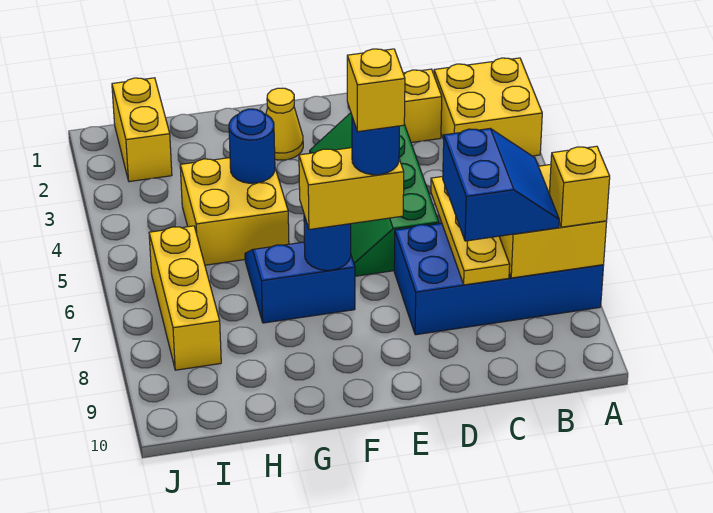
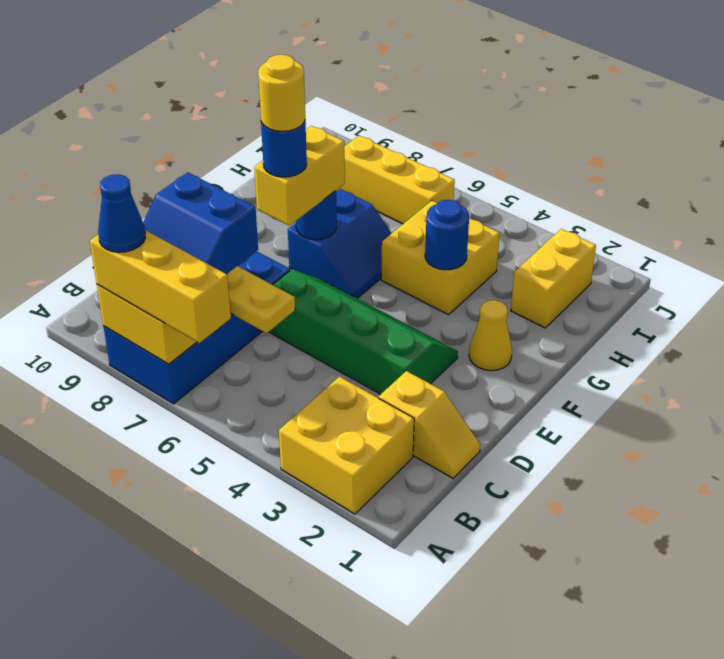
yellow brick A8 level 3 -> yellow brick A6:A8 level 3
none -> blue cone A8 level 4
yellow brick E7 level 5 -> yellow round brick E7 level 5
yellow brick I1:I2 level 1 -> yellow brick H2:I2 level 1

